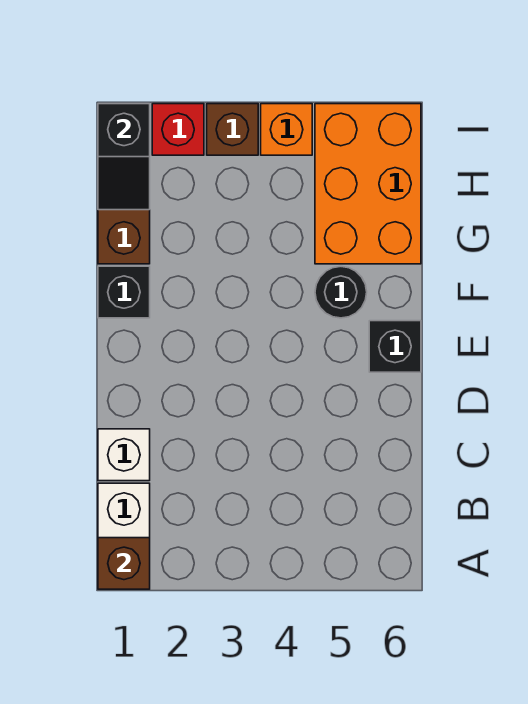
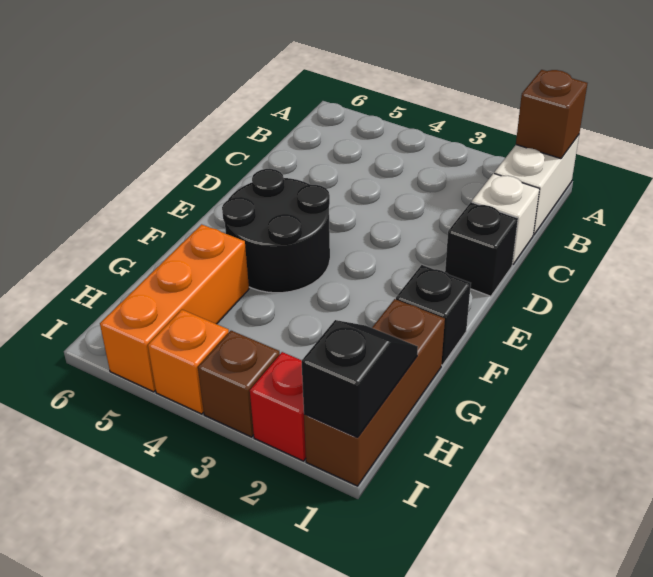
black brick E6 level 1 -> black brick D1 level 1
black round brick F5 level 1 -> black round brick E4:F5 level 1
orange brick G5:I6 level 1 -> orange brick G5:I5 level 1

